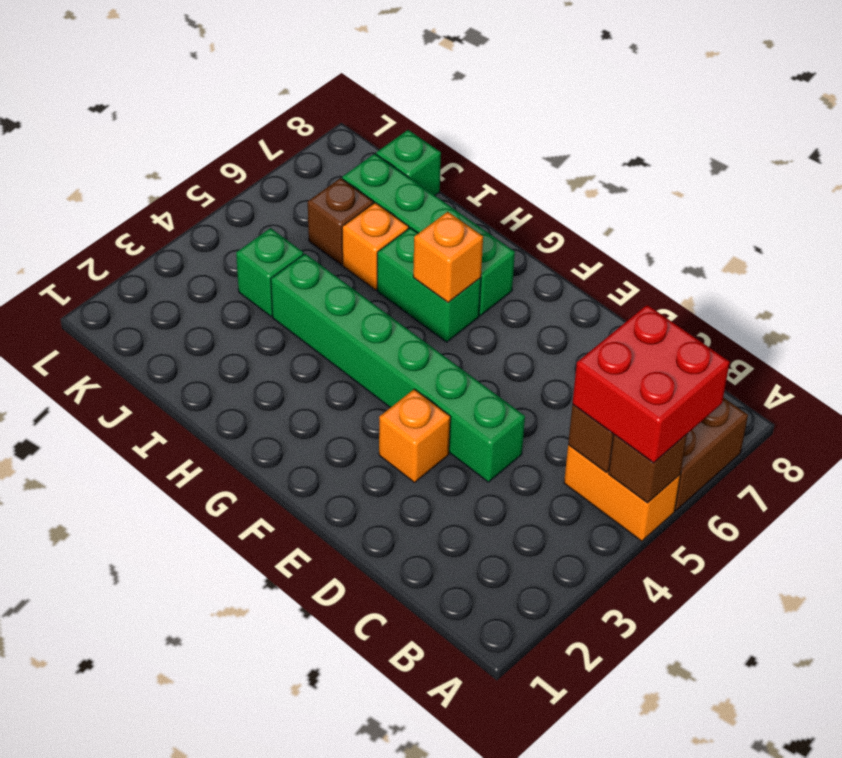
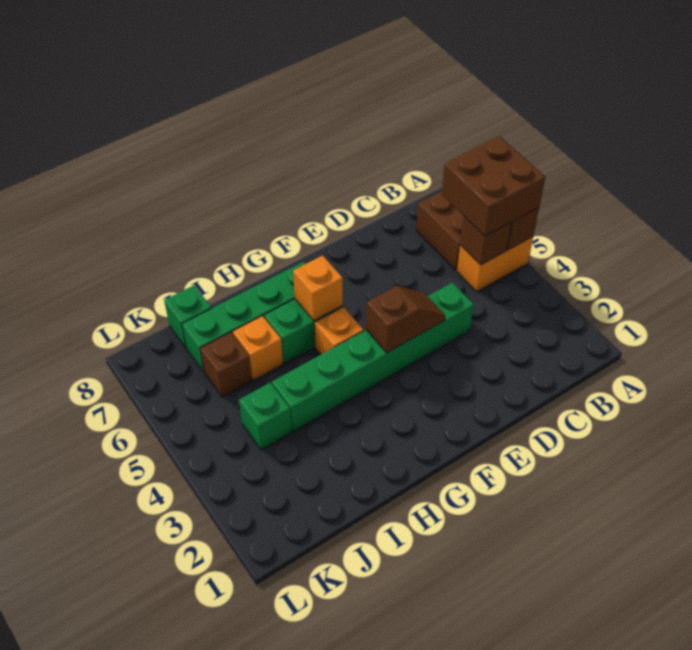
red brick A5:B6 level 3 -> brown brick A5:B6 level 3
orange brick E3 level 1 -> orange brick G5 level 1
none -> brown slope E4:F4 level 2 top F

